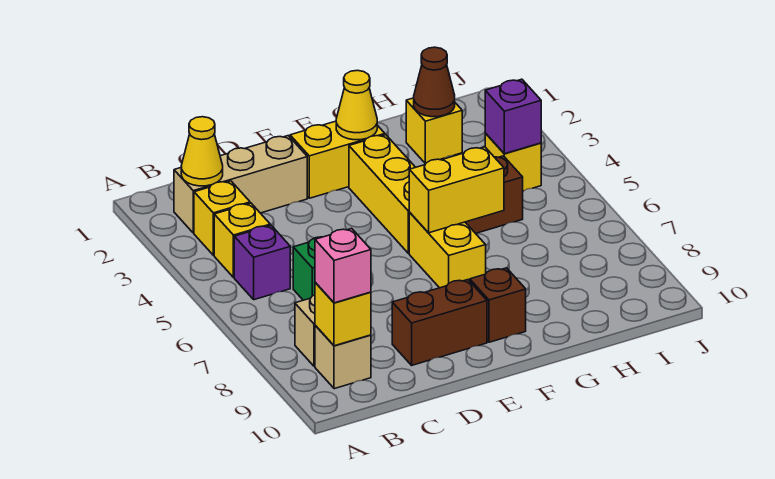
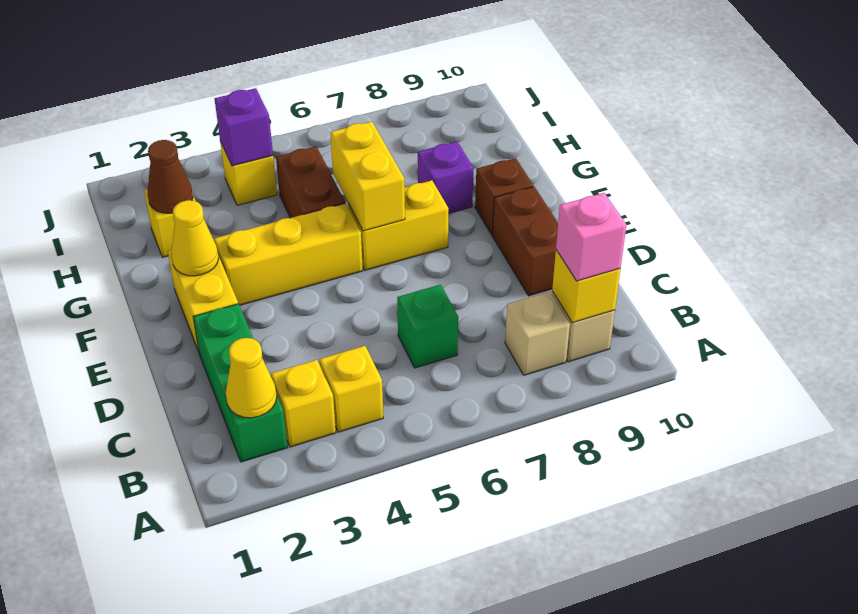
tan brick B2:D2 level 1 -> green brick B2:D2 level 1
purple brick B5 level 1 -> purple brick G8 level 1

